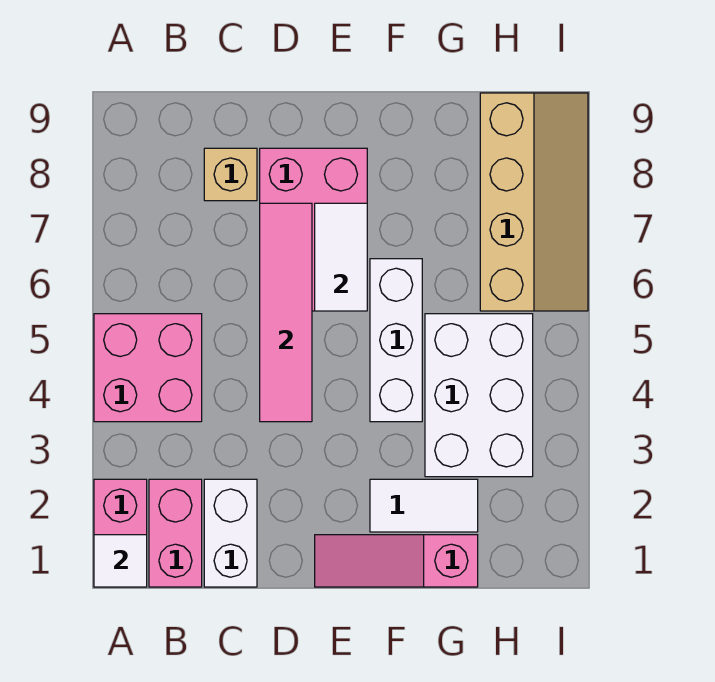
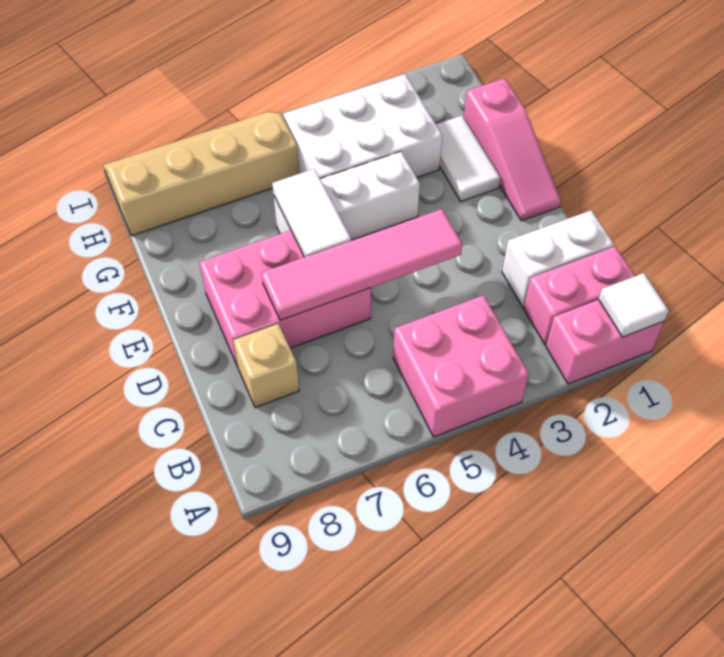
white tile E6:E7 level 2 -> white tile E6:F6 level 2

